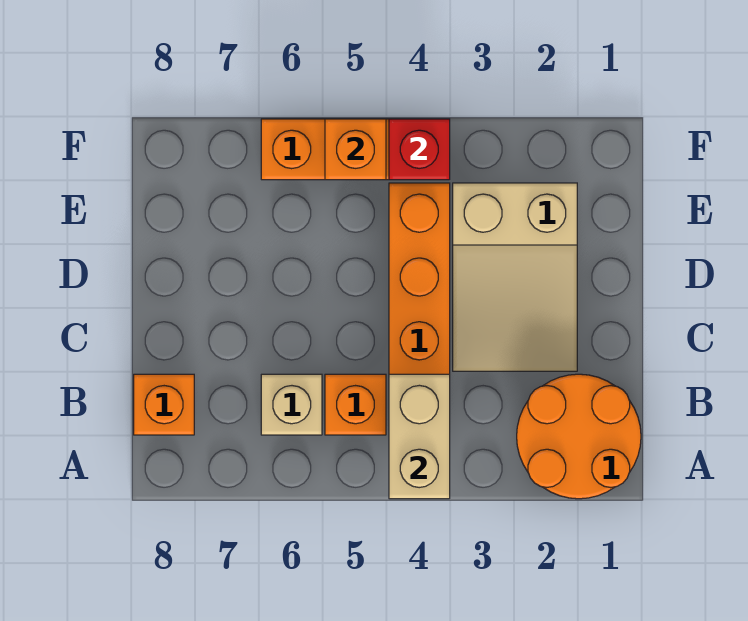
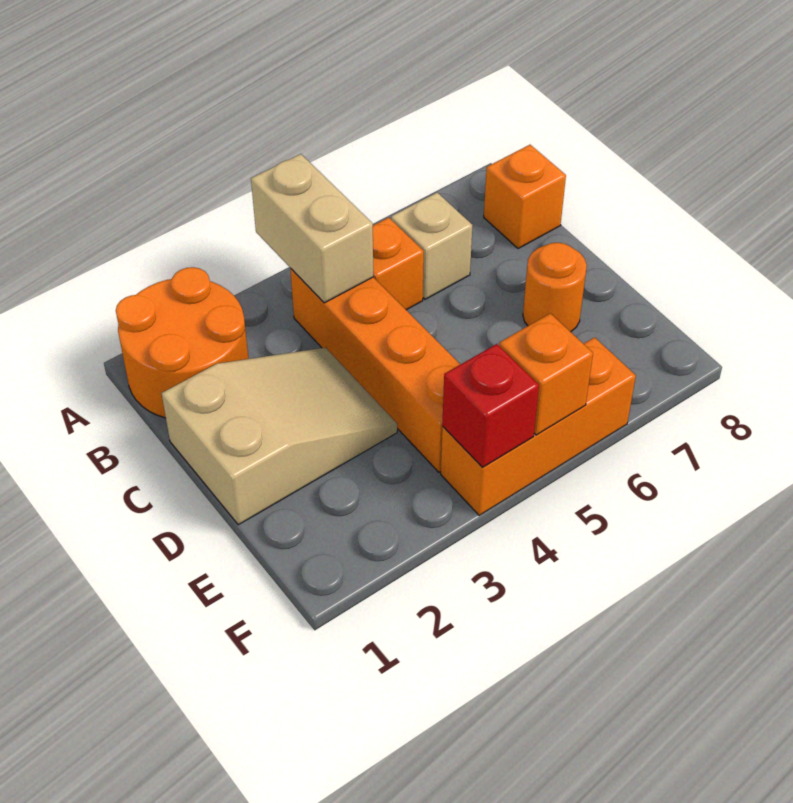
tan slope C2:E3 level 1 top E -> tan slope C1:D3 level 1 top 1
none -> orange round brick D7 level 1

